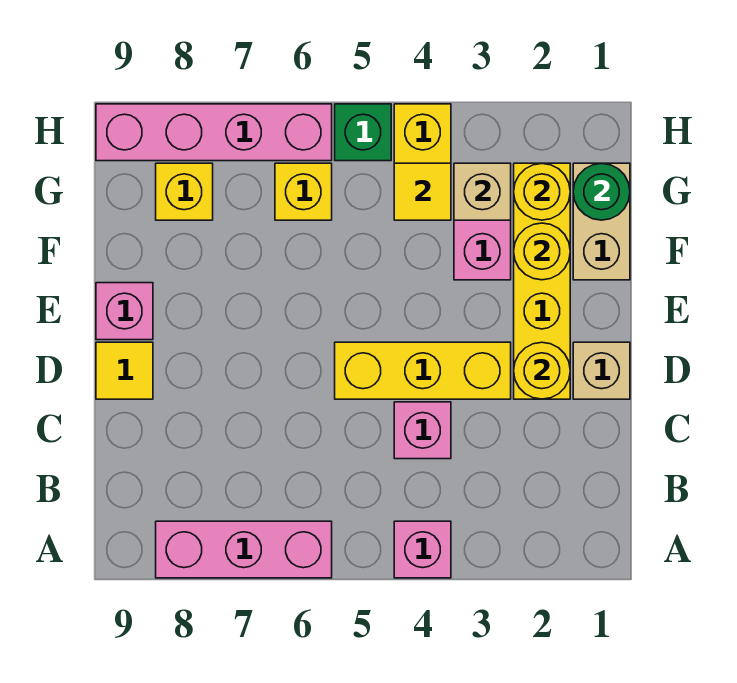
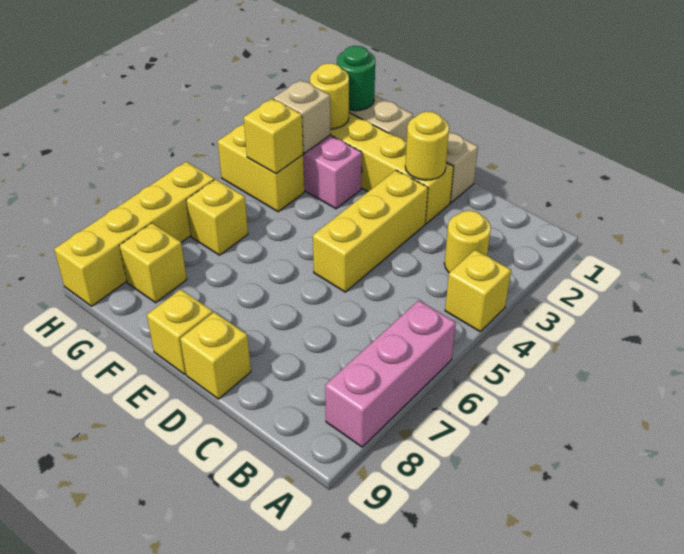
pink brick A4 level 1 -> yellow brick A4 level 1
pink brick C4 level 1 -> none
yellow tile D9 level 1 -> yellow brick D9 level 1
pink brick E9 level 1 -> yellow brick E9 level 1
yellow round brick F2 level 2 -> yellow round brick B3 level 1
yellow tile G4 level 2 -> yellow brick G4 level 2
green brick H5 level 1 -> none
pink brick H6:H9 level 1 -> yellow brick H6:H9 level 1

